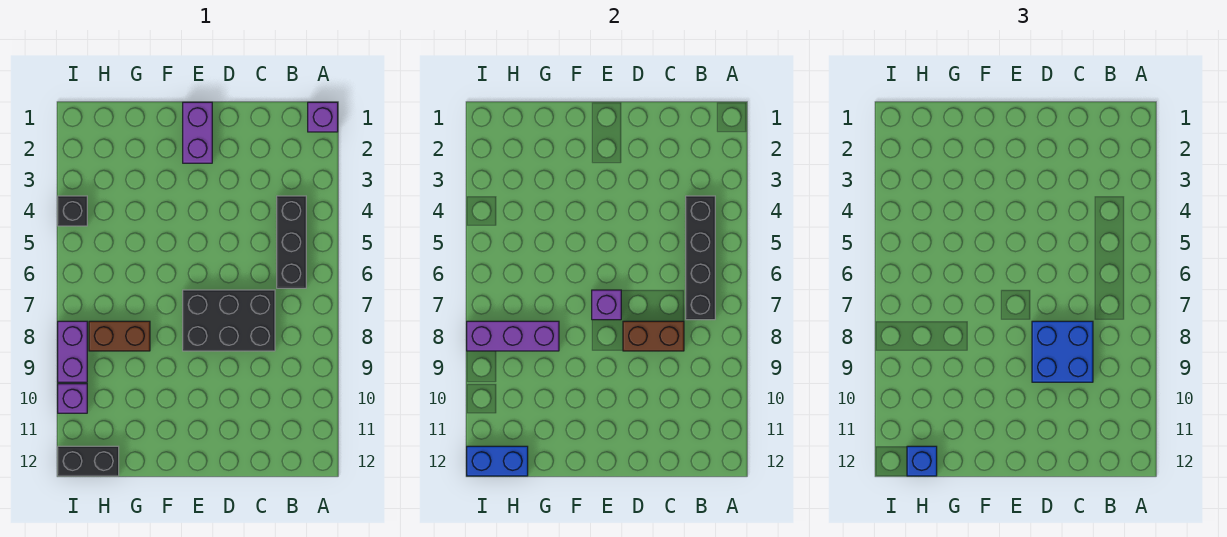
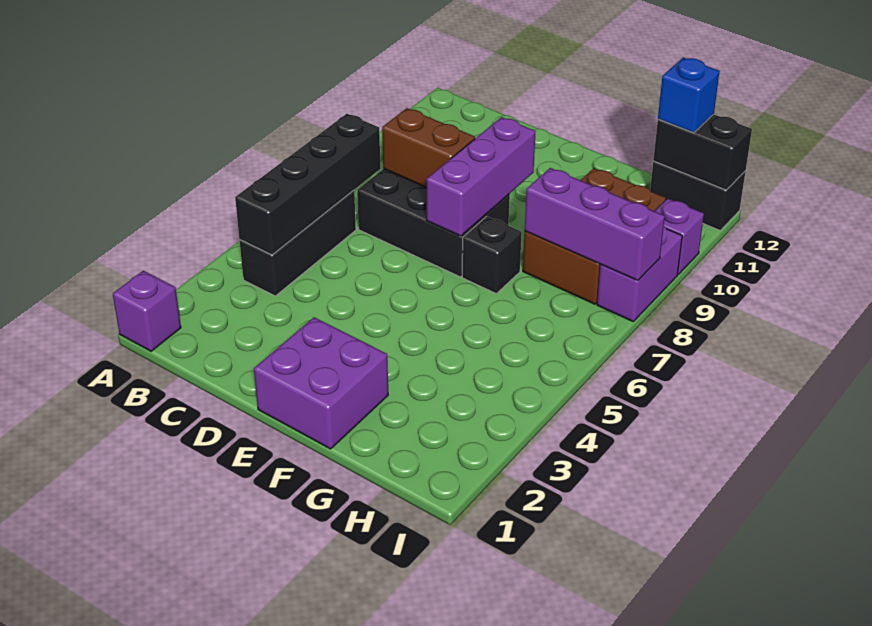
blue brick C8:D9 level 3 -> none
purple brick E1:E2 level 1 -> purple brick E1:F2 level 1
purple brick E7 level 2 -> purple brick E7:E9 level 2
brown brick G8:H8 level 1 -> brown brick G8:H10 level 1
blue brick H12:I12 level 2 -> black brick H12:I12 level 2
black brick I4 level 1 -> black brick F7 level 1

